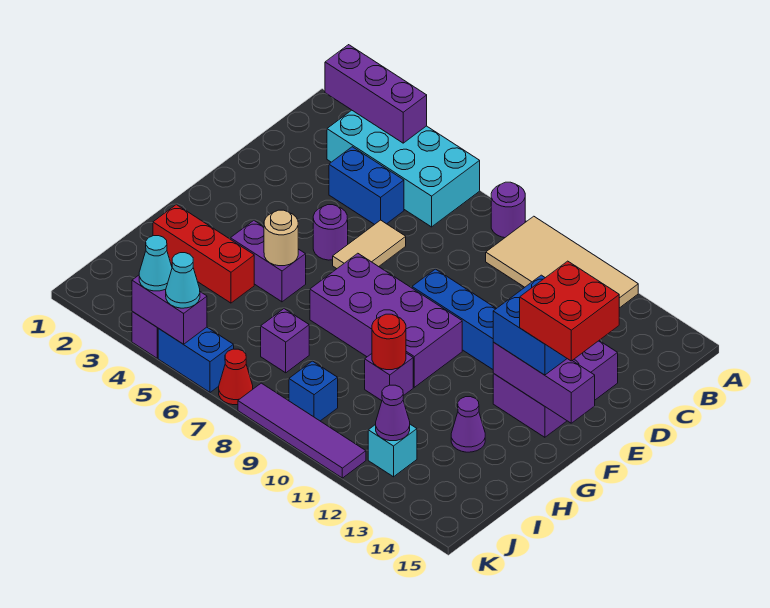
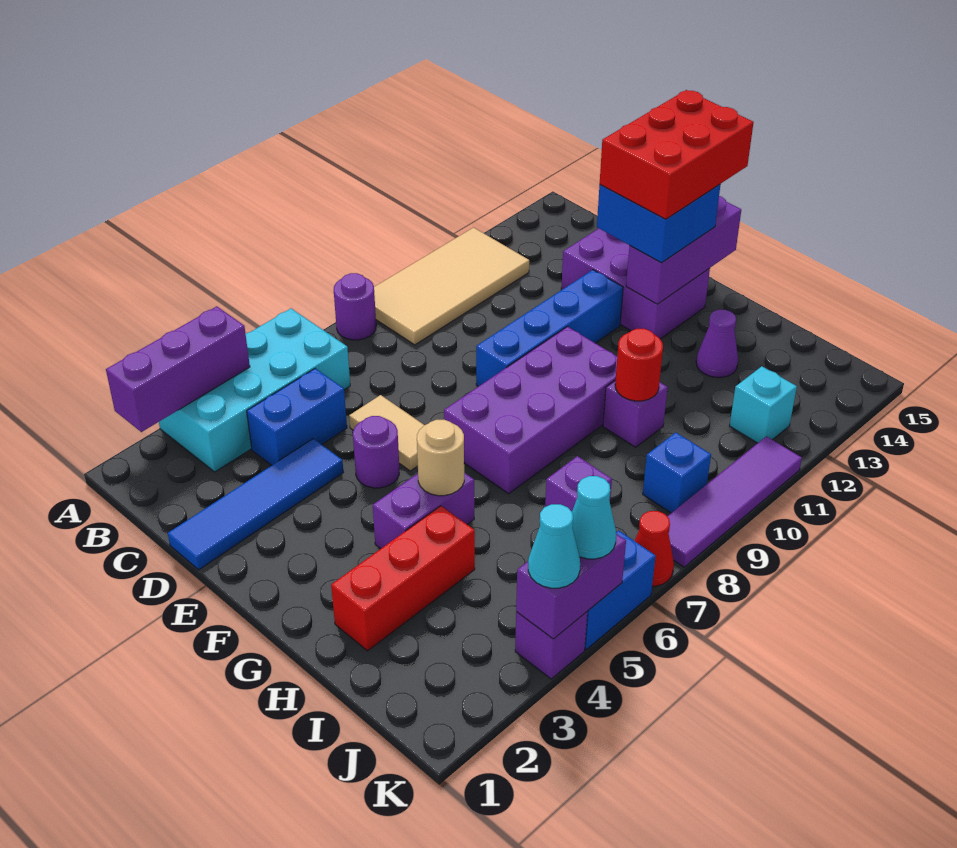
none -> blue tile D1:D4 level 1
red brick E14:F15 level 4 -> red brick E13:F15 level 4
purple cone J12 level 2 -> none

